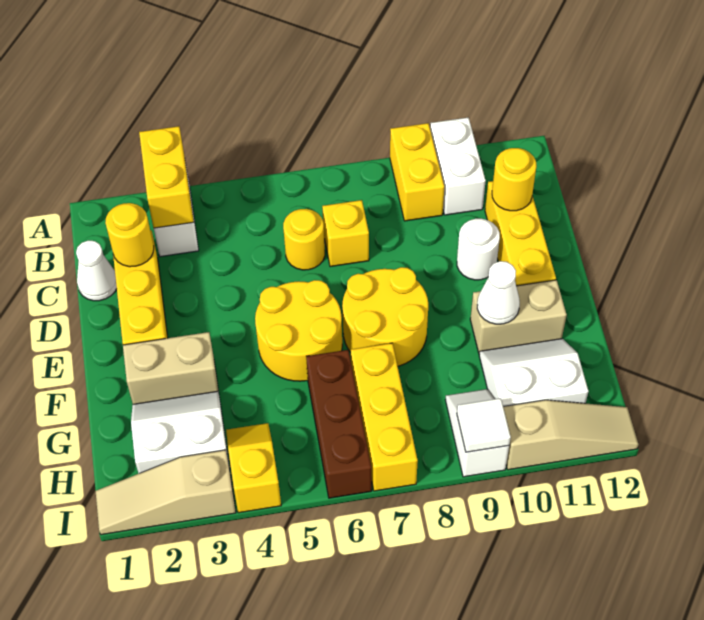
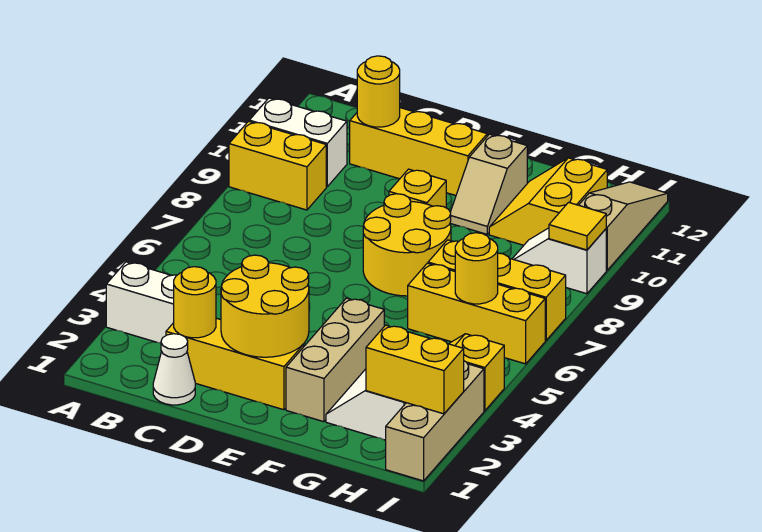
yellow brick A3:B3 level 2 -> yellow brick H2:I2 level 2
yellow round brick C6 level 1 -> yellow round brick H6 level 2
yellow brick C7 level 1 -> yellow brick E9 level 1
white round brick D10 level 1 -> none
yellow round brick E5:F6 level 1 -> yellow round brick D2:E3 level 2
tan brick F2:F3 level 1 -> tan brick F2:F4 level 1
tan brick F10:F11 level 1 -> tan slope F10:F11 level 1 top 11
white cone F10 level 2 -> none
brown brick G6:I6 level 1 -> yellow brick G6:I6 level 1
white slope G10:H11 level 1 top H -> yellow slope G10:H11 level 1 top H
tan slope I1:I3 level 1 top 3 -> tan brick I1:I3 level 1
white tile I9 level 2 -> yellow tile I9 level 2

